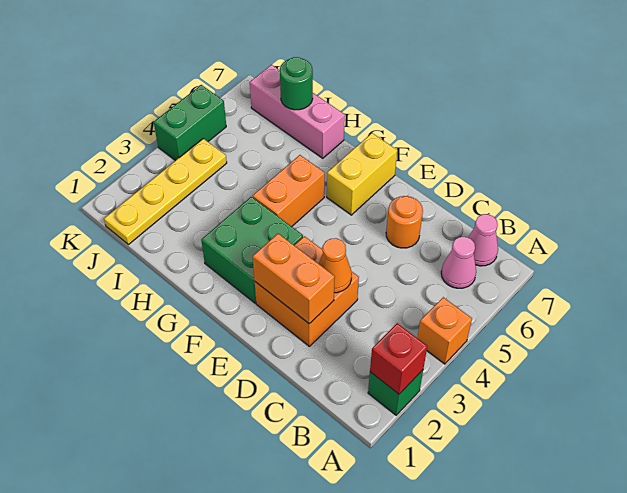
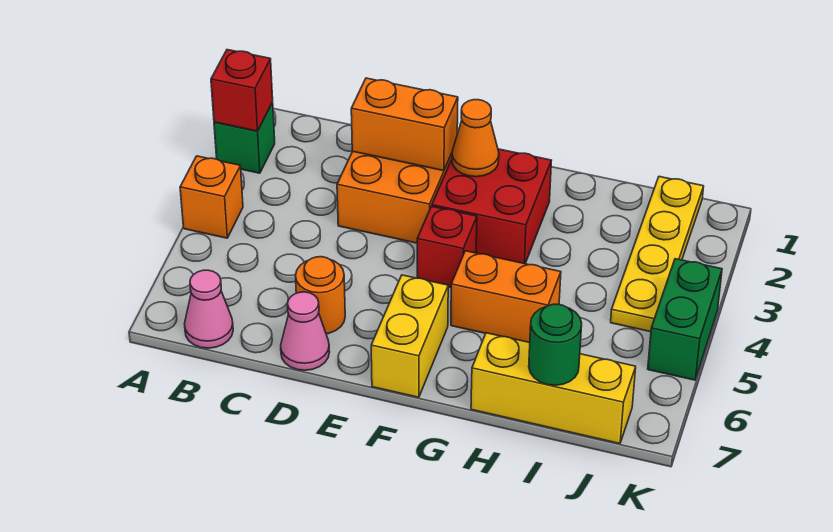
pink cone B6 level 1 -> pink cone D7 level 1
orange cone D3 level 2 -> orange cone F2 level 2
green brick F2:G3 level 1 -> red brick F2:G3 level 1
none -> red brick F4 level 1
orange brick G4:G5 level 1 -> orange brick G5:H5 level 1
pink brick H7:J7 level 1 -> yellow brick H7:J7 level 1

